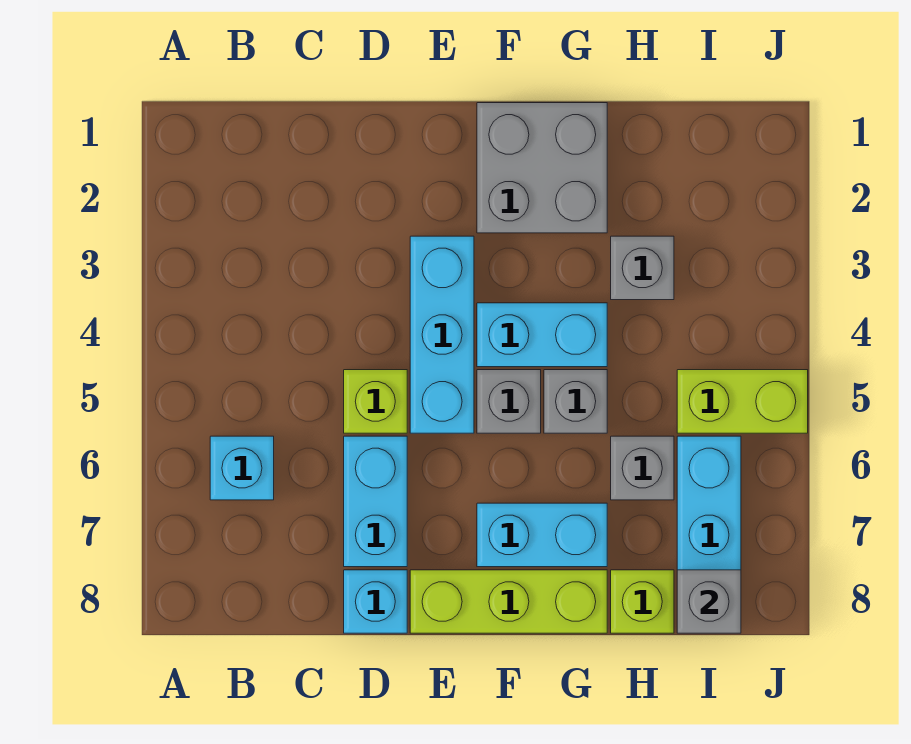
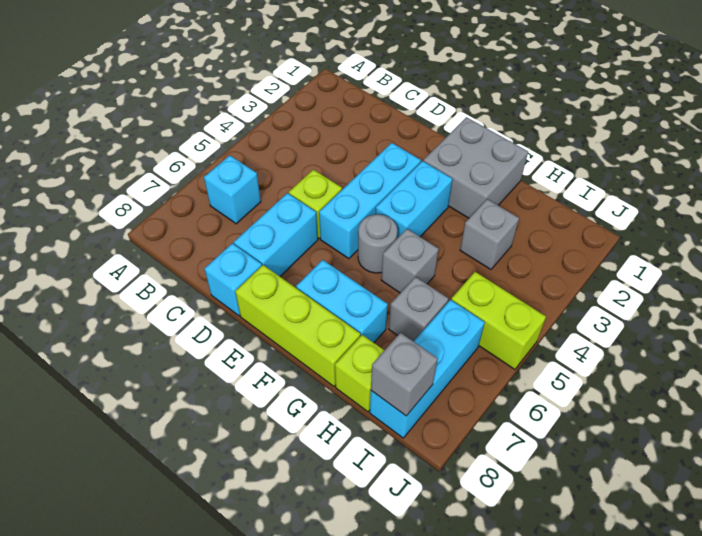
cyan brick F4:G4 level 1 -> cyan brick F3:F4 level 1
grey brick F5 level 1 -> grey round brick F5 level 1

